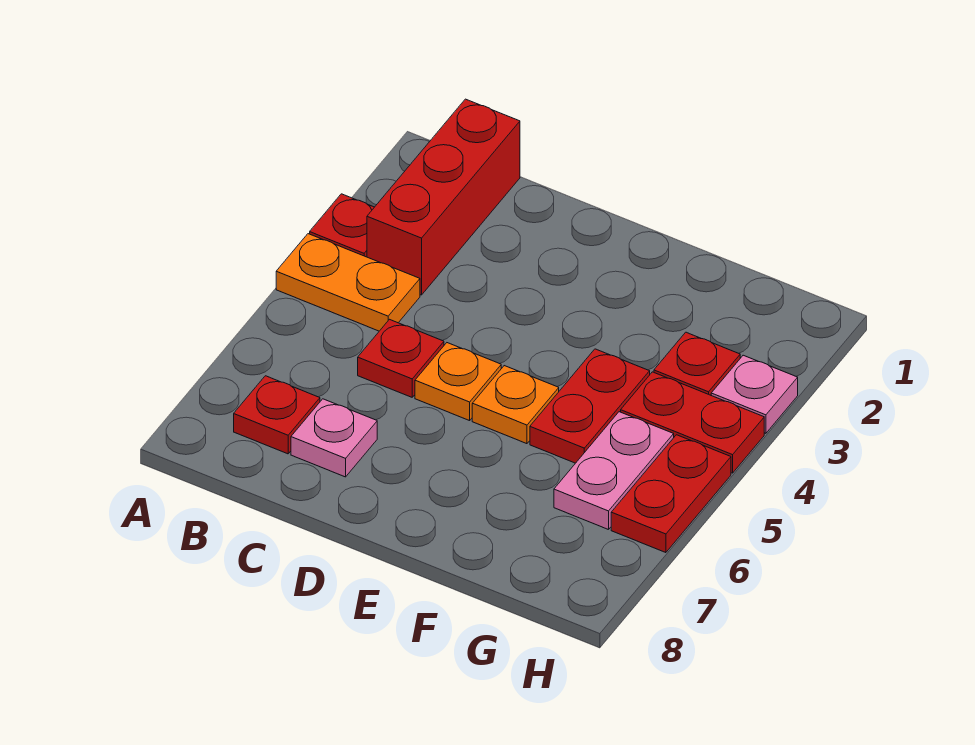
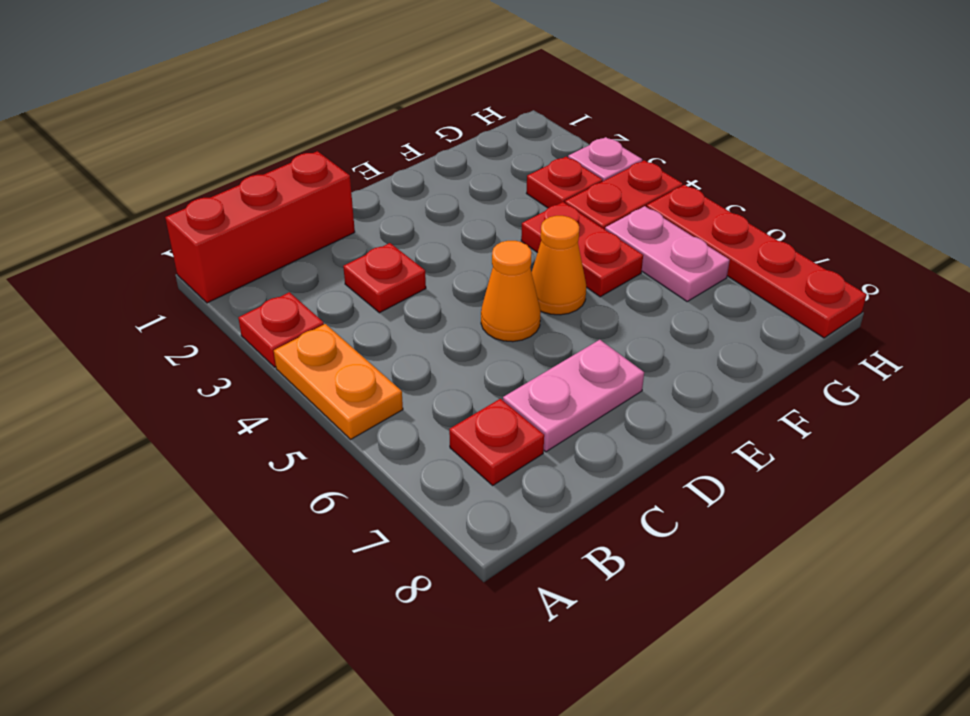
orange plate A4:B4 level 1 -> orange plate A4:A5 level 1
red brick B1:B3 level 1 -> red brick A1:C1 level 1
red plate C5 level 1 -> red plate C3 level 1
pink plate C7 level 1 -> pink plate C7:D7 level 1
orange plate D5 level 1 -> orange cone D5 level 1
orange plate E5 level 1 -> orange cone E5 level 1
red plate H5:H6 level 1 -> red plate H5:H8 level 1

